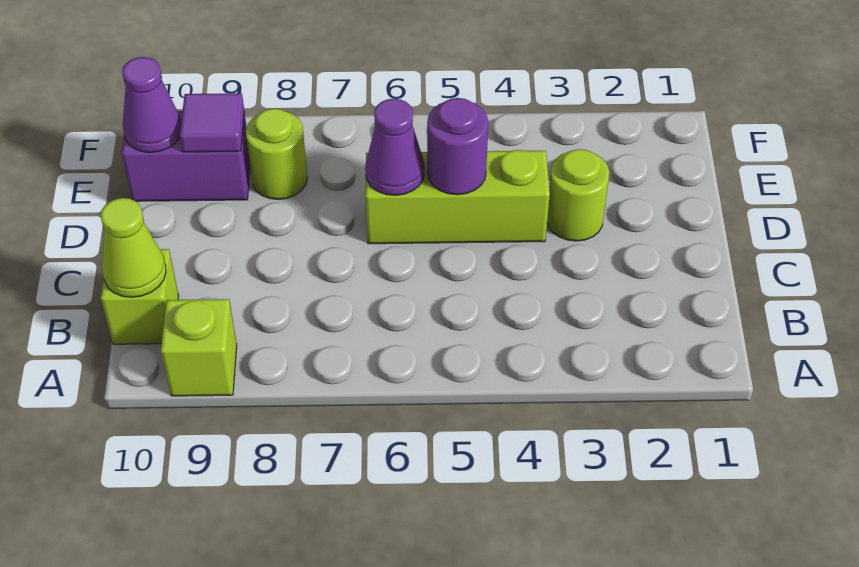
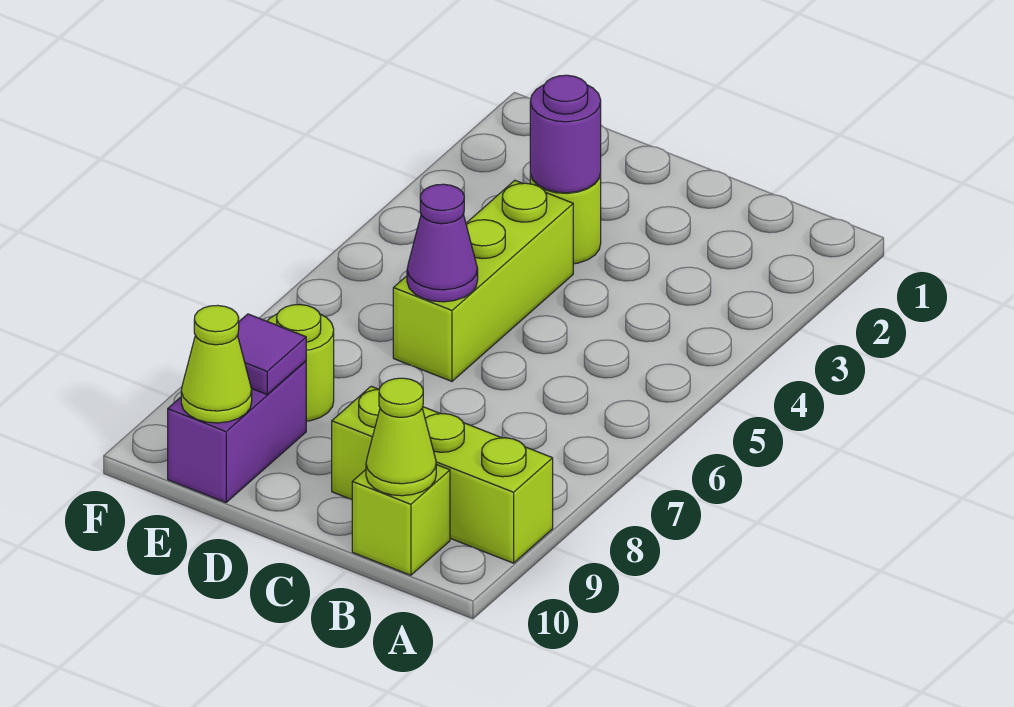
lime brick A9 level 1 -> lime brick A9:C9 level 1
purple round brick D5 level 2 -> purple round brick D3 level 2
purple cone E10 level 2 -> lime cone E10 level 2

